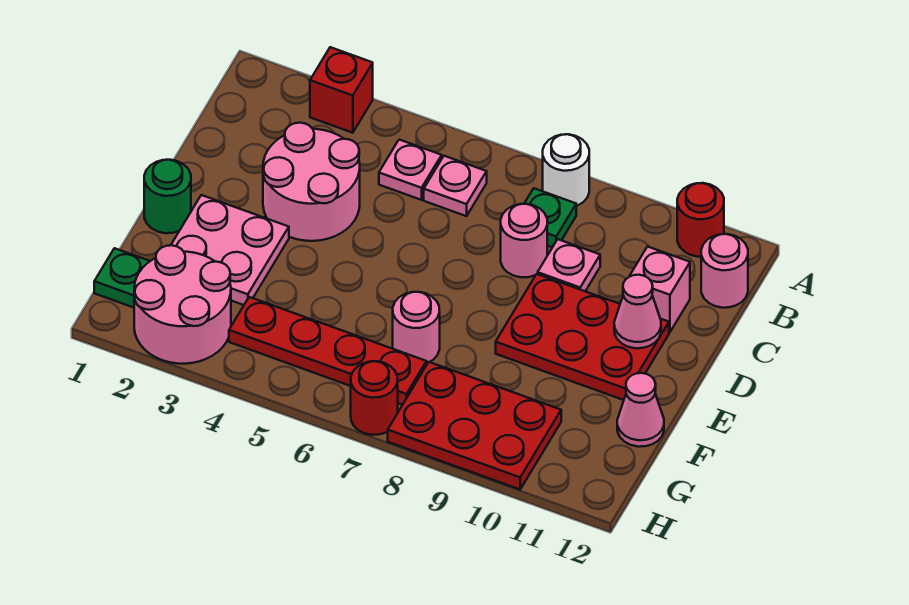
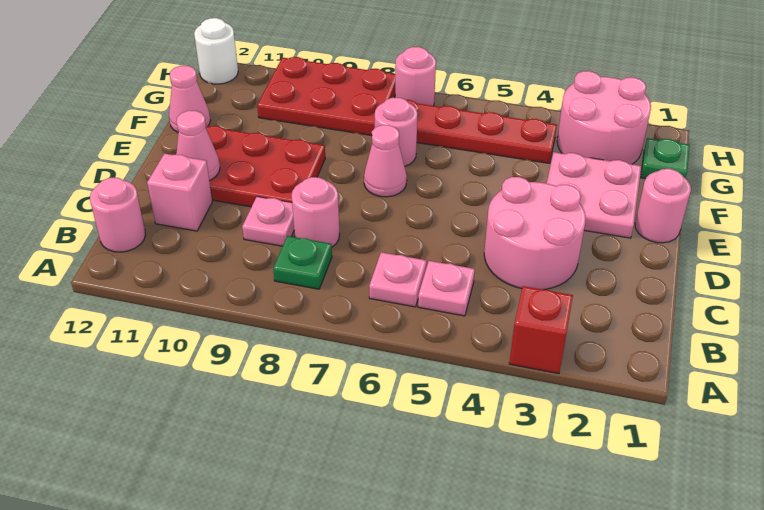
white round brick A8 level 1 -> white round brick H12 level 1
red round brick A11 level 1 -> none
green round brick E1 level 1 -> pink round brick E1 level 1
none -> pink cone E7 level 1
red round brick H7 level 1 -> pink round brick H7 level 1

